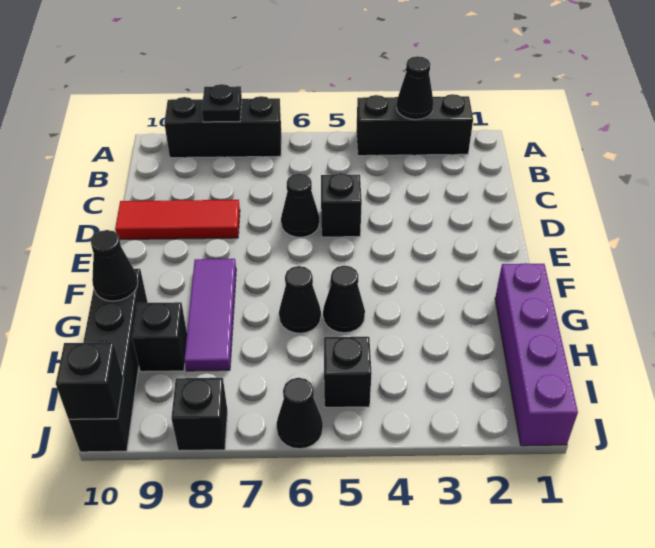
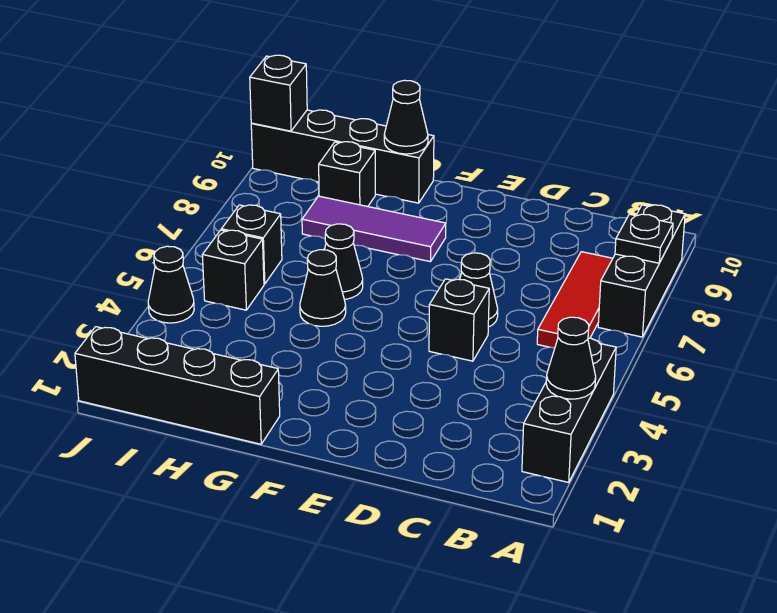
red tile D8:D10 level 1 -> red tile B6:B8 level 1
purple brick G1:J1 level 1 -> black brick G1:J1 level 1
black cone J6 level 1 -> black cone J4 level 1
black brick J8 level 1 -> black brick I6 level 1

